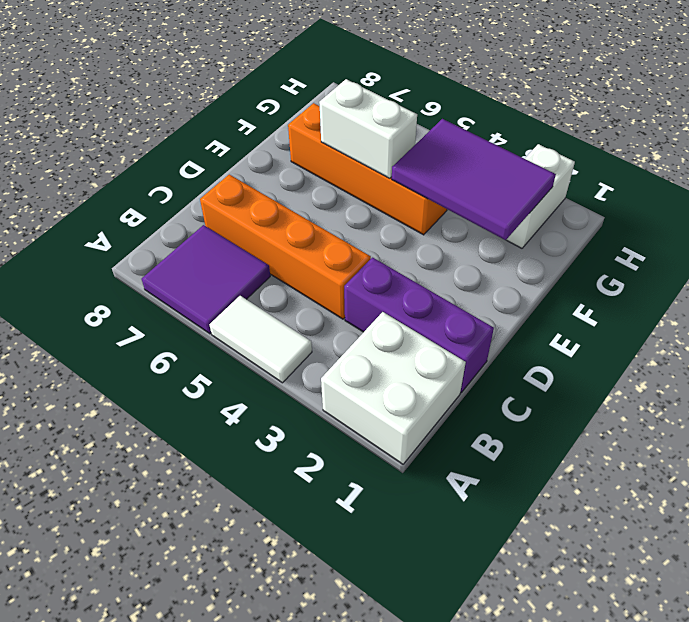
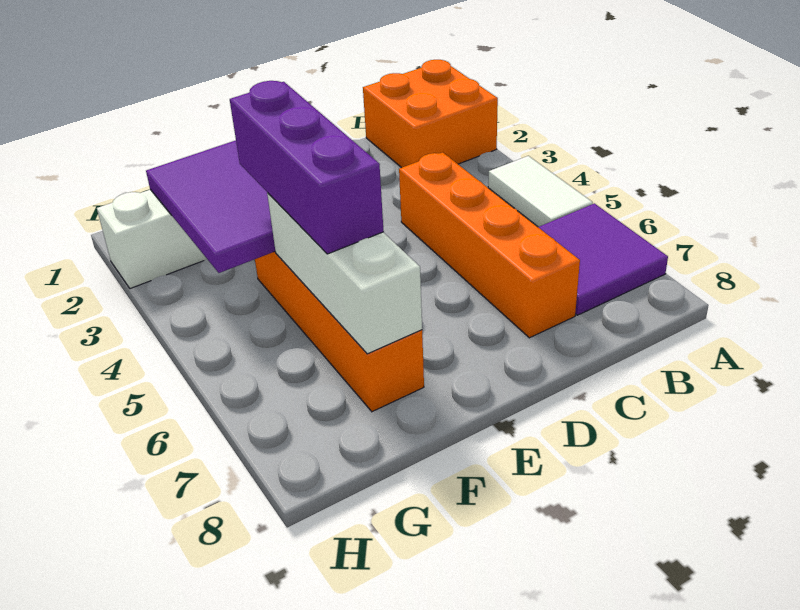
white brick A1:B2 level 1 -> orange brick A1:B2 level 1
purple brick C1:C3 level 1 -> purple brick F4:F6 level 3
white brick F5:F6 level 2 -> white brick F5:F7 level 2

